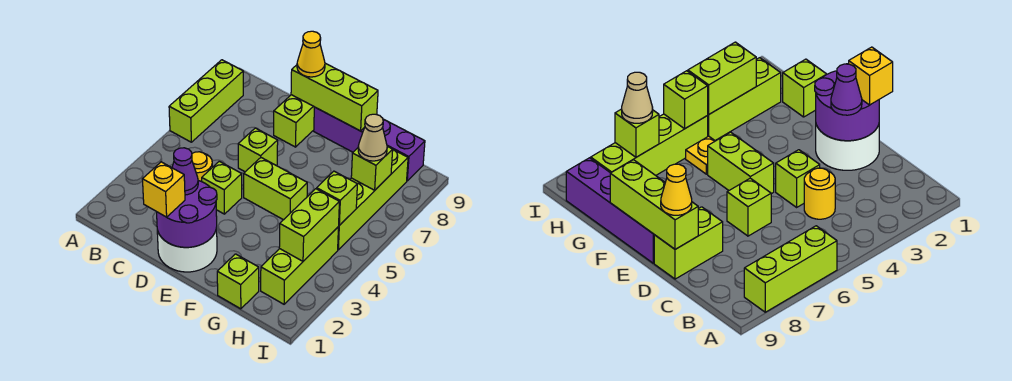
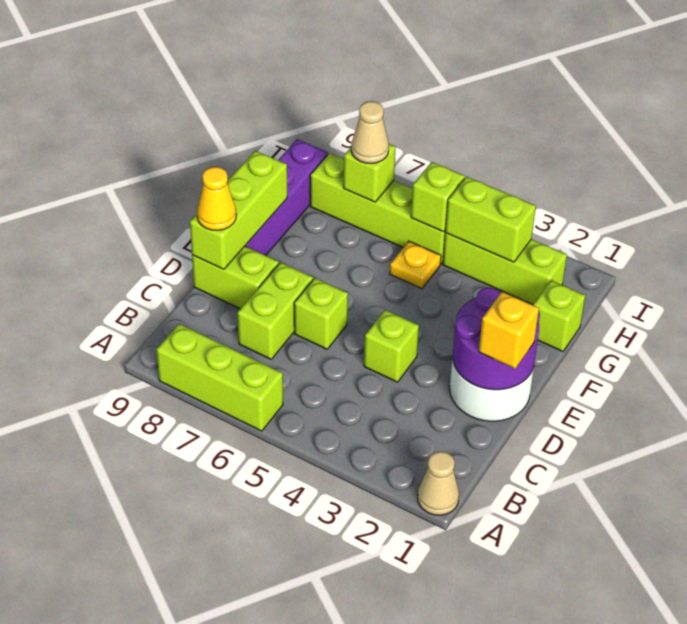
none -> tan cone A1 level 1
yellow round brick C4 level 1 -> none
purple cone D2 level 3 -> none
lime brick E5:F5 level 1 -> lime brick C7:D7 level 1

